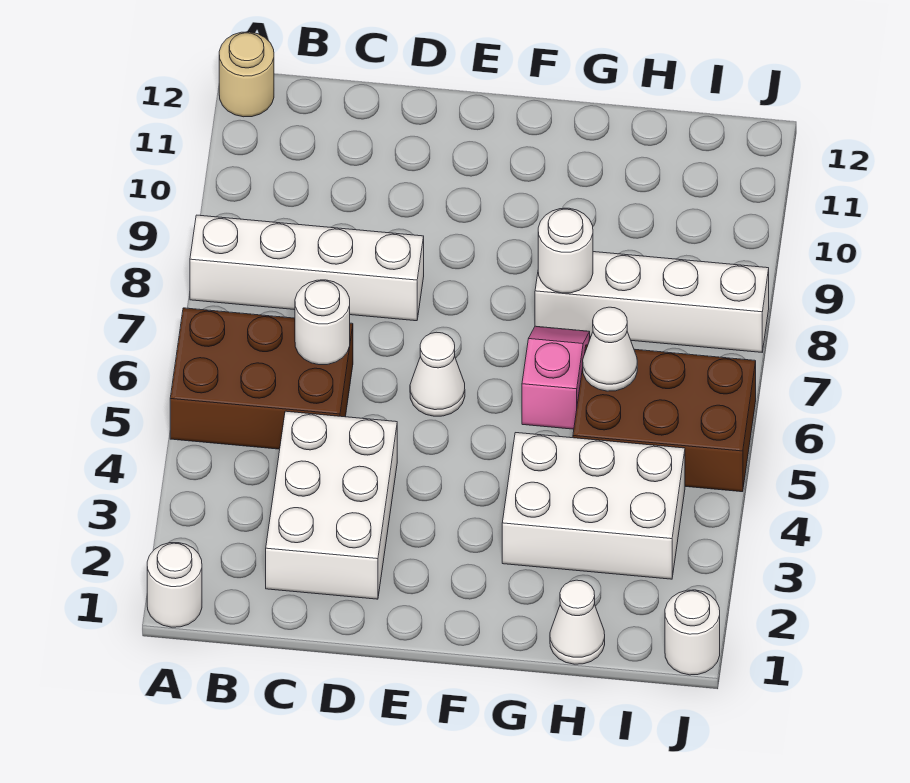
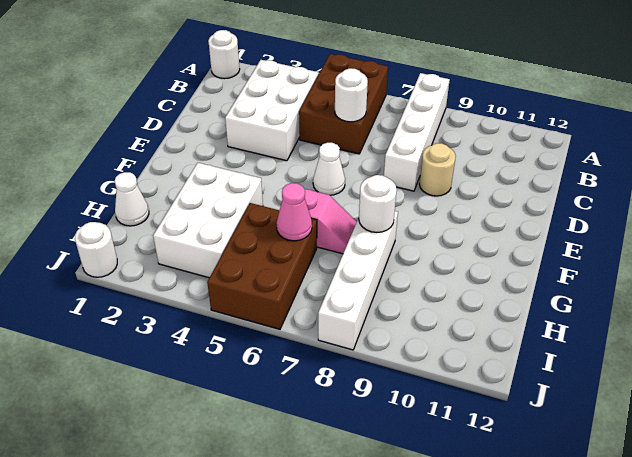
tan round brick A12 level 1 -> tan round brick D9 level 1
white brick C2:D4 level 1 -> white brick B3:D4 level 1
white cone H6 level 2 -> pink cone H6 level 2

